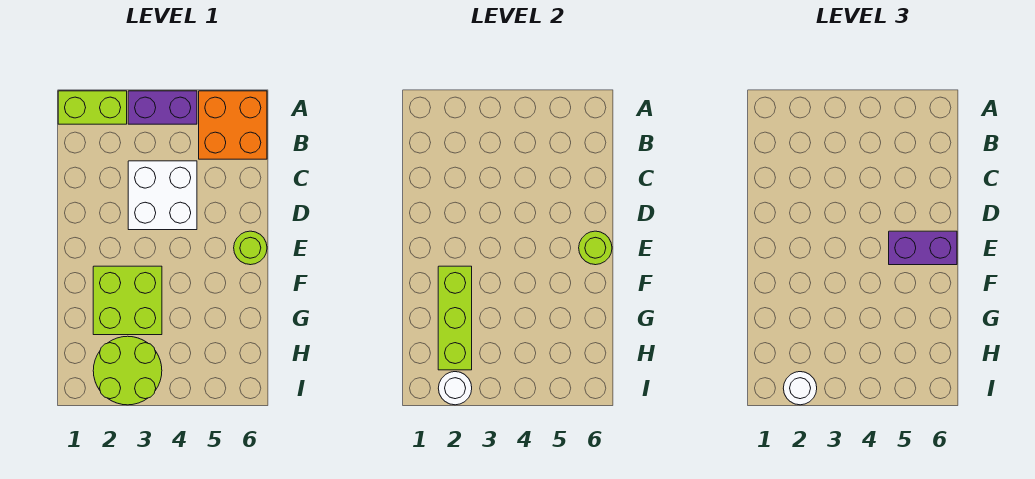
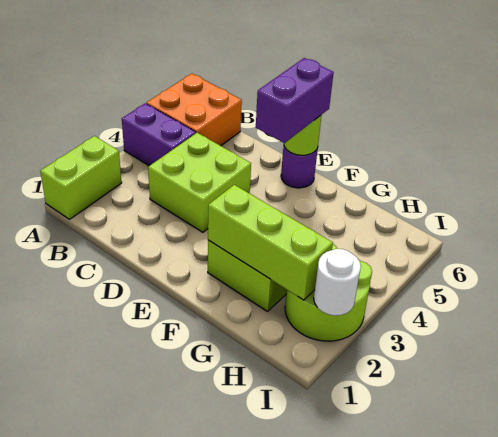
purple brick A3:A4 level 1 -> purple brick A4:B4 level 1
white brick C3:D4 level 1 -> lime brick C3:D4 level 1
lime round brick E6 level 1 -> purple round brick E6 level 1
white round brick I2 level 3 -> none

